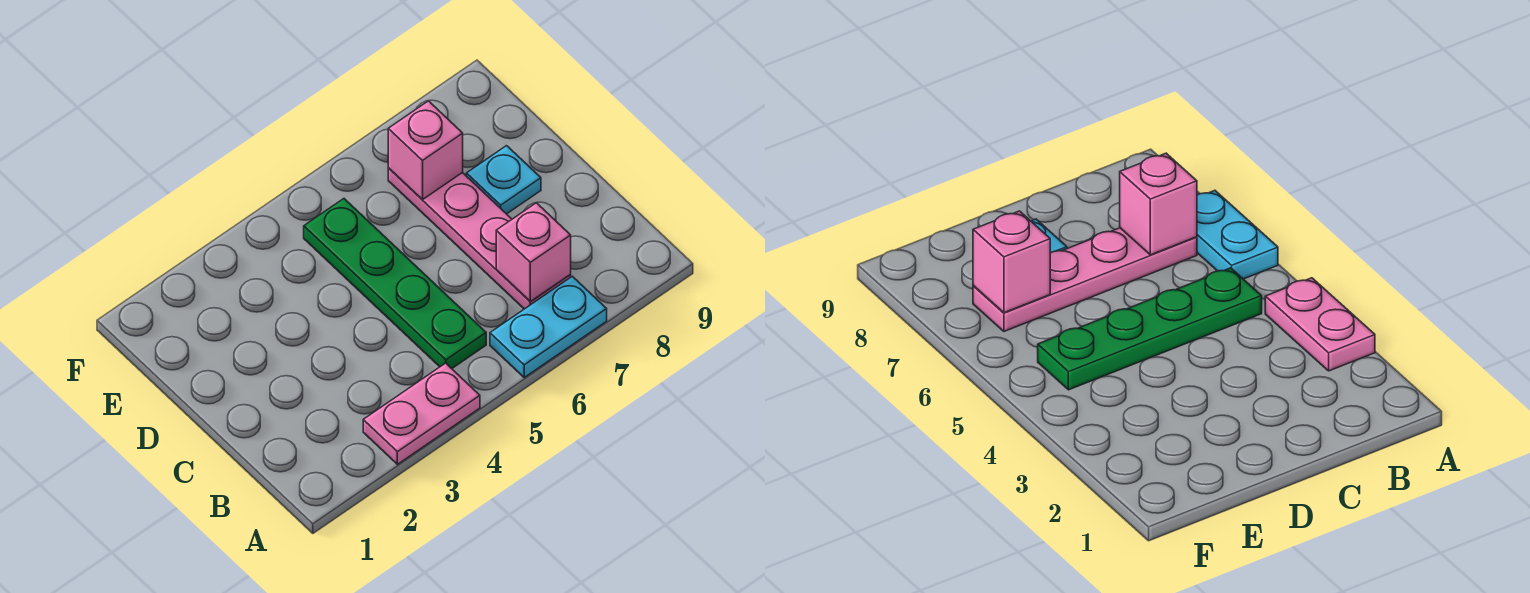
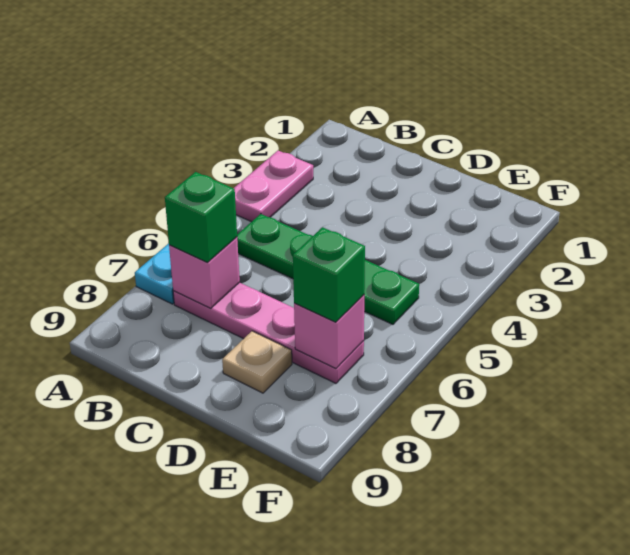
none -> green brick B7 level 3
cyan plate D8 level 1 -> tan plate D8 level 1
none -> green brick E7 level 3

